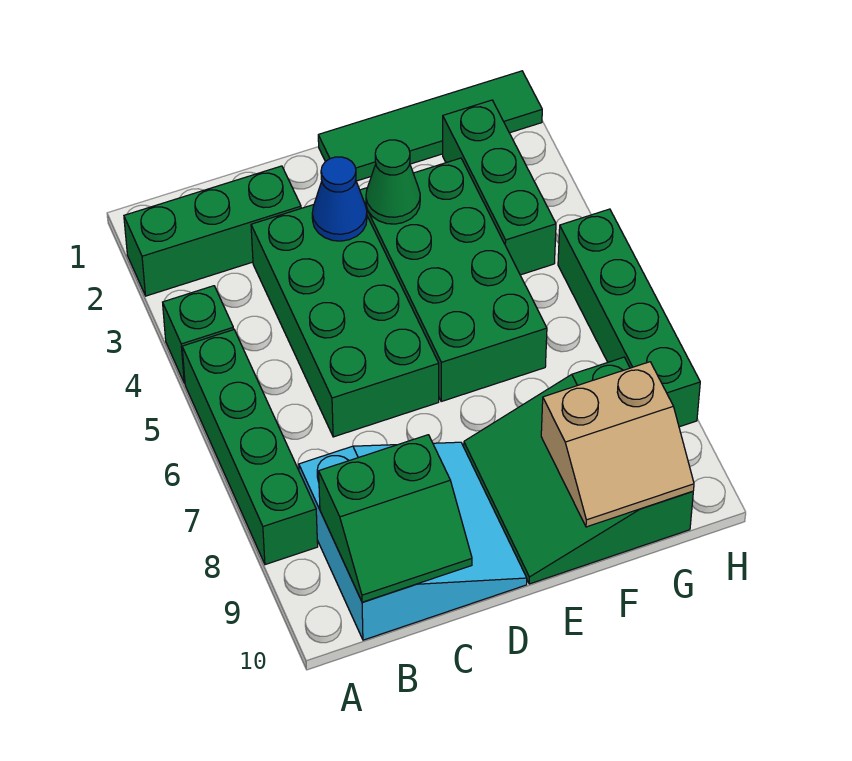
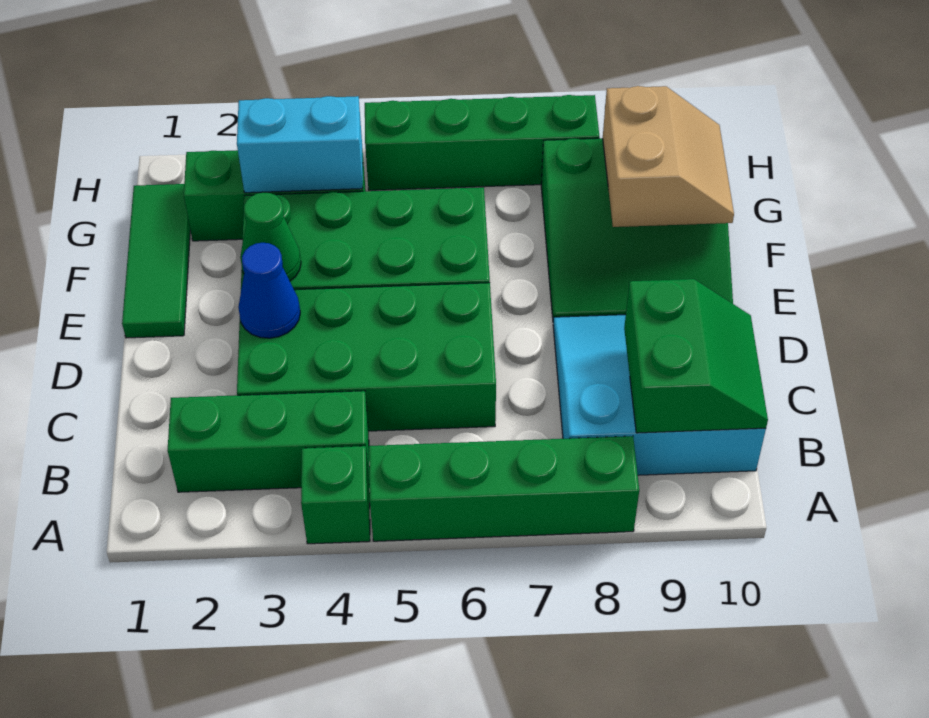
green brick A2:C2 level 1 -> green brick B2:B4 level 1
green tile E1:H1 level 1 -> green tile E1:G1 level 1
none -> cyan brick G3:G4 level 2

